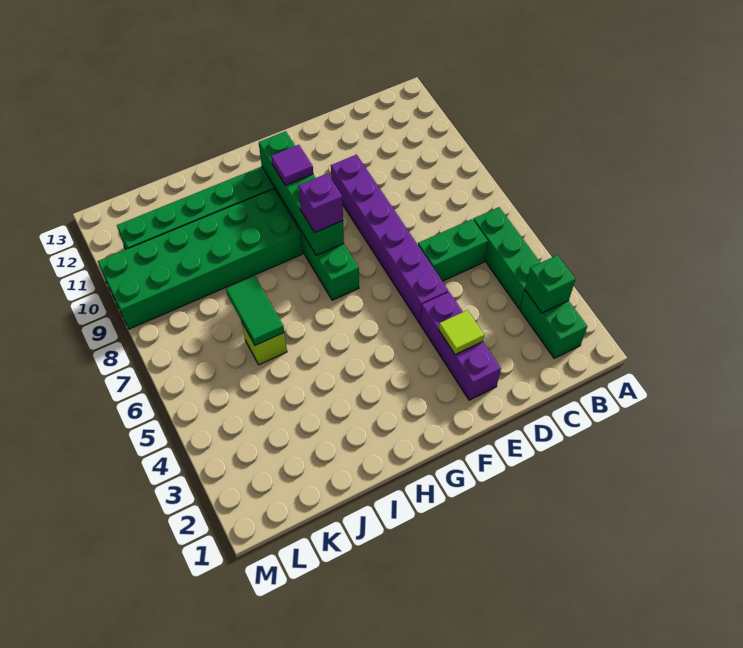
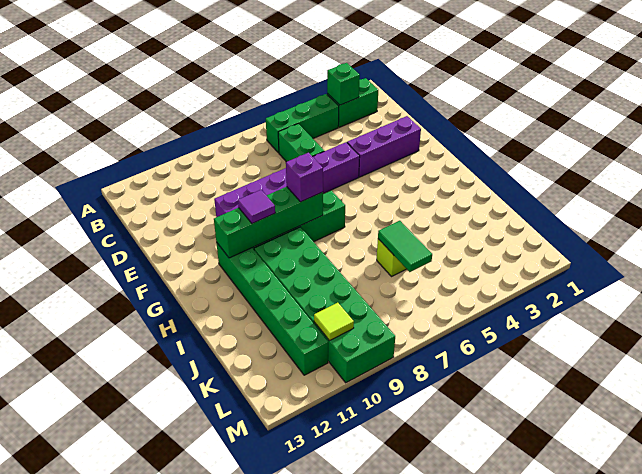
lime tile E3 level 2 -> lime tile L10 level 2
green tile J6:J7 level 2 -> green tile J6:K6 level 2

